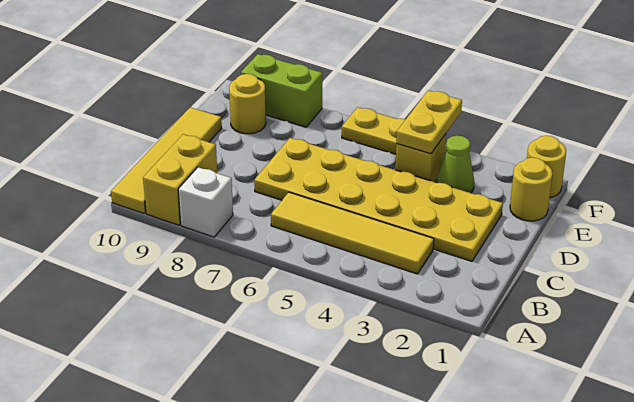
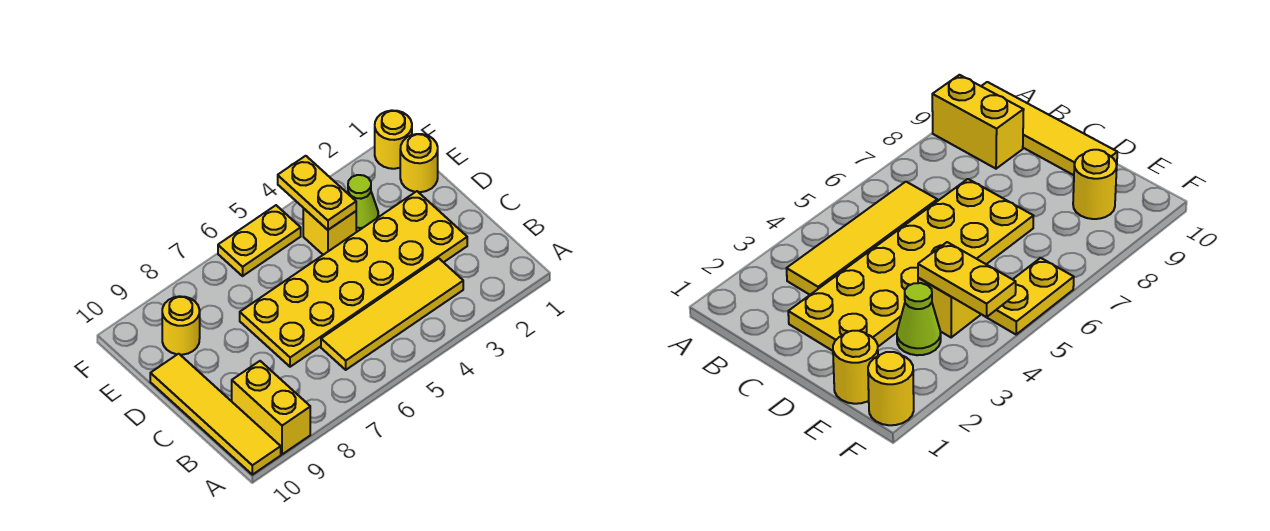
white brick A8 level 1 -> none
lime brick F8:F9 level 1 -> none

